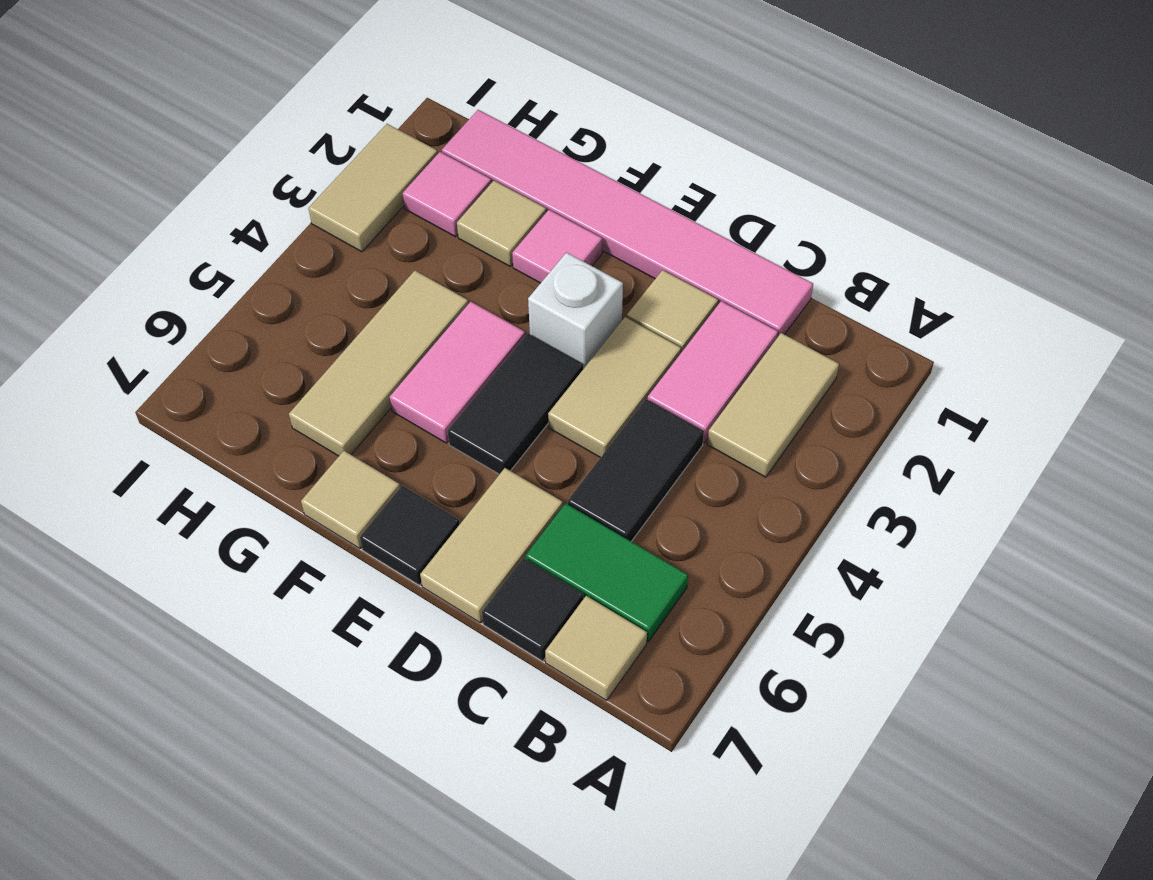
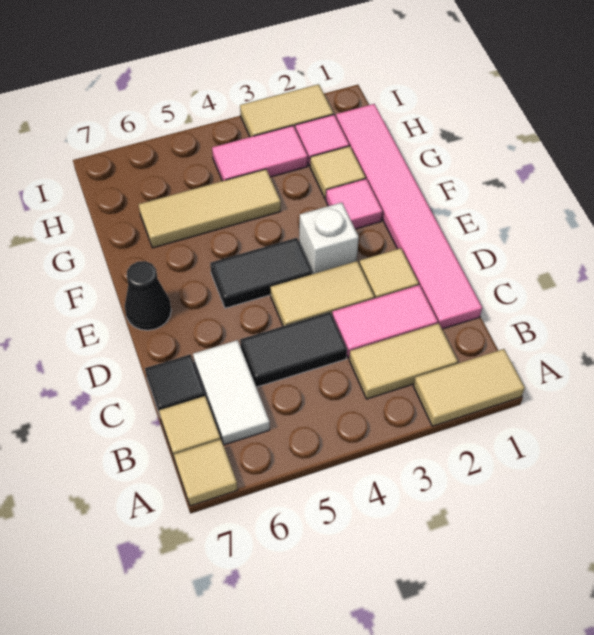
green tile B6:C6 level 1 -> white tile B6:C6 level 1
tan tile D6:D7 level 1 -> tan tile A1:A2 level 1
black tile E7 level 1 -> black cone E7 level 1
pink tile F4:F5 level 1 -> pink tile H3:H4 level 1
tan tile F7 level 1 -> tan tile A7 level 1

